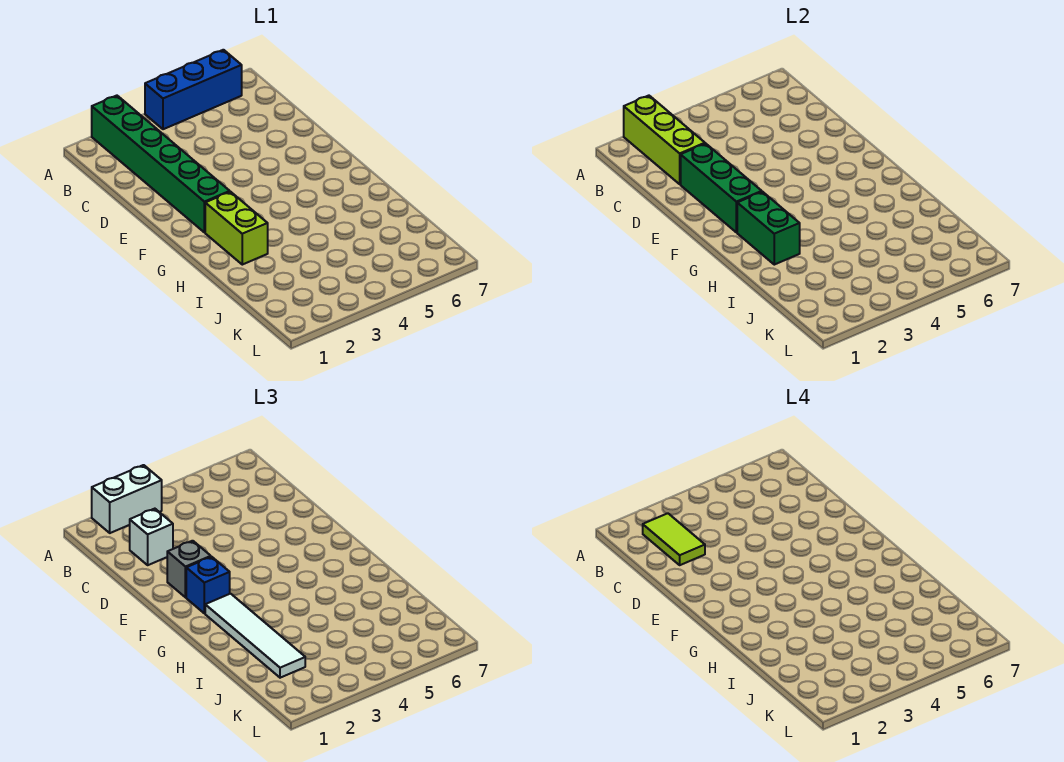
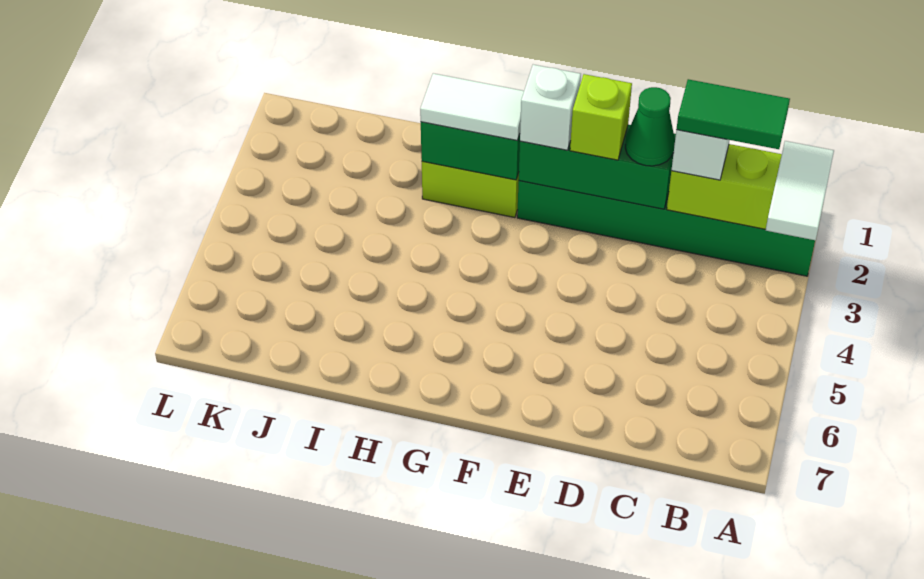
white brick A2:A3 level 3 -> white tile A2:A3 level 3
blue brick A4:A6 level 1 -> none
lime tile B2:C2 level 4 -> green tile B2:C2 level 4
none -> green cone D2 level 3
grey brick E2 level 3 -> lime brick E2 level 3
blue brick F2 level 3 -> white brick F2 level 3
white tile G2:J2 level 3 -> white tile G2:H2 level 3

